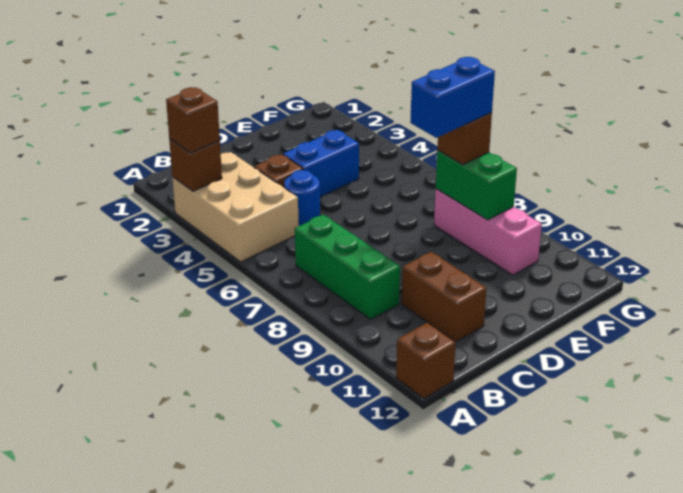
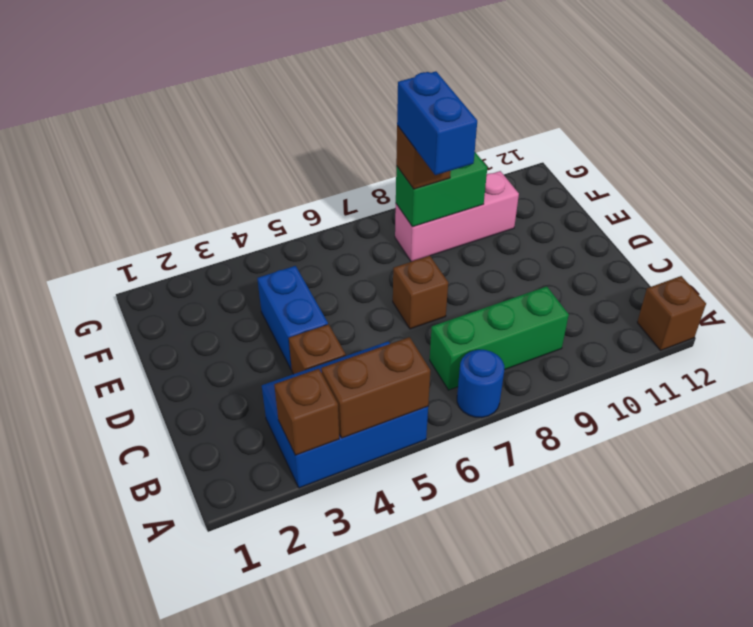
tan brick A3:B5 level 1 -> blue brick A3:B5 level 1
brown brick A3 level 3 -> brown brick D7 level 1
blue round brick C5 level 1 -> blue round brick A7 level 1
brown brick C10:C11 level 1 -> brown brick A4:A5 level 2

